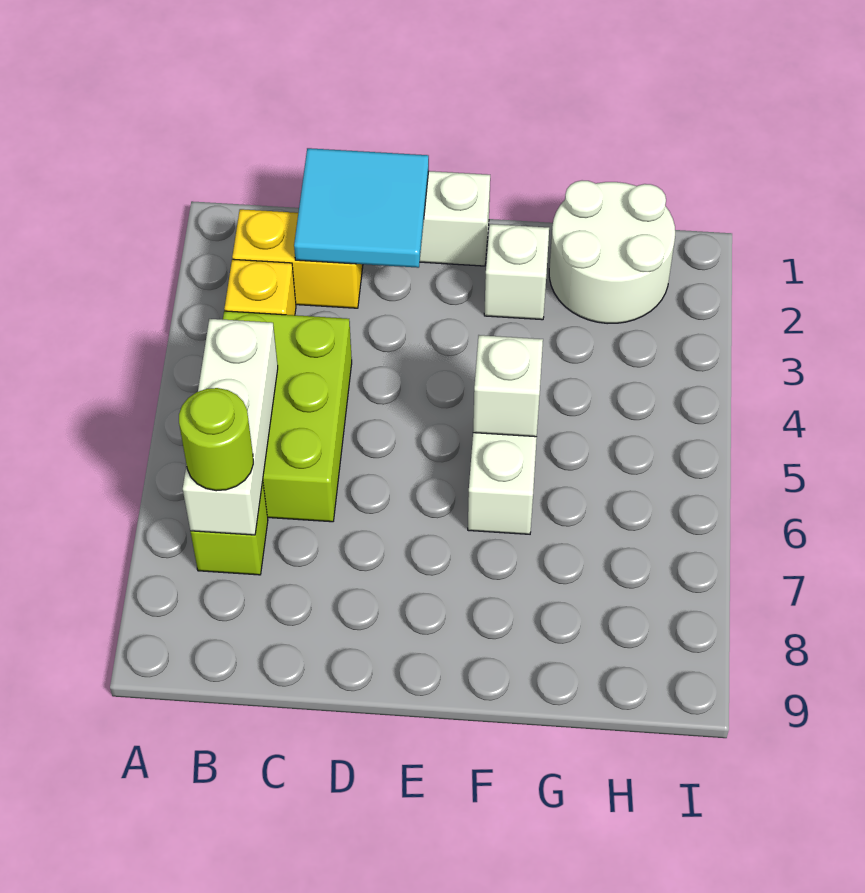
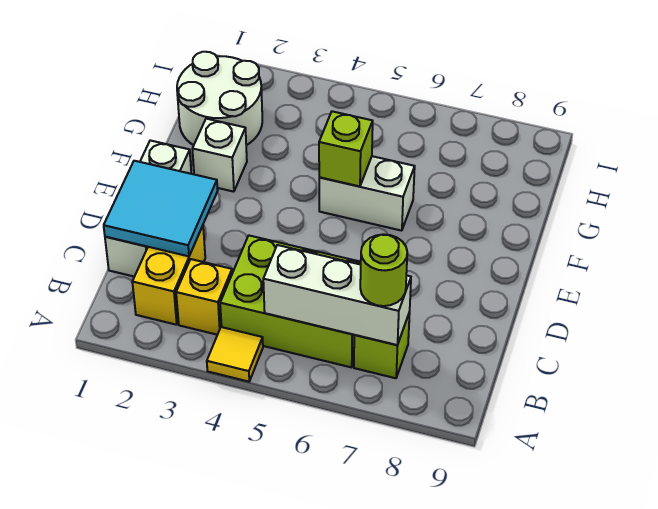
none -> yellow tile A4 level 1
white brick F5 level 2 -> lime brick F5 level 2

